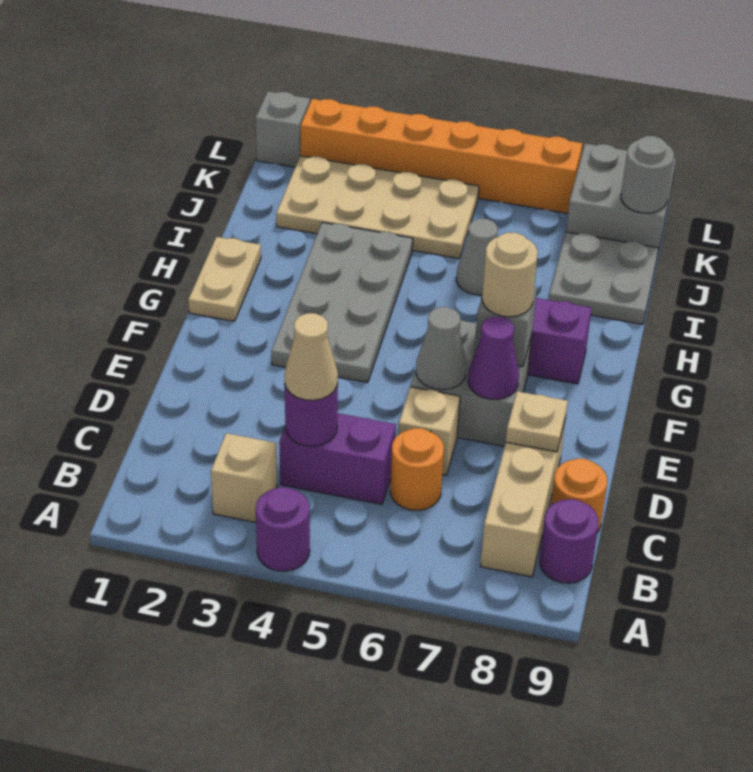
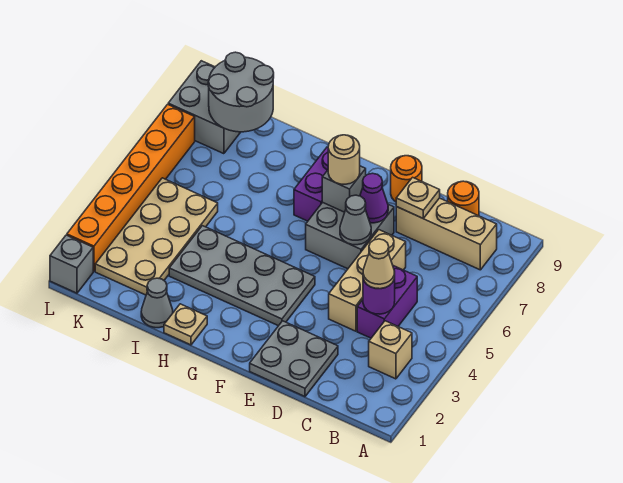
purple round brick A4 level 1 -> none
purple round brick B9 level 1 -> none
orange round brick C6 level 1 -> orange round brick E9 level 1
tan brick D6 level 1 -> tan brick D4:D6 level 1
tan plate G1:H1 level 1 -> tan plate H1 level 1
grey cone I6 level 1 -> grey cone I1 level 1
grey plate I8:J9 level 1 -> grey plate D1:E2 level 1
grey round brick K9 level 2 -> grey round brick J8:K9 level 2

